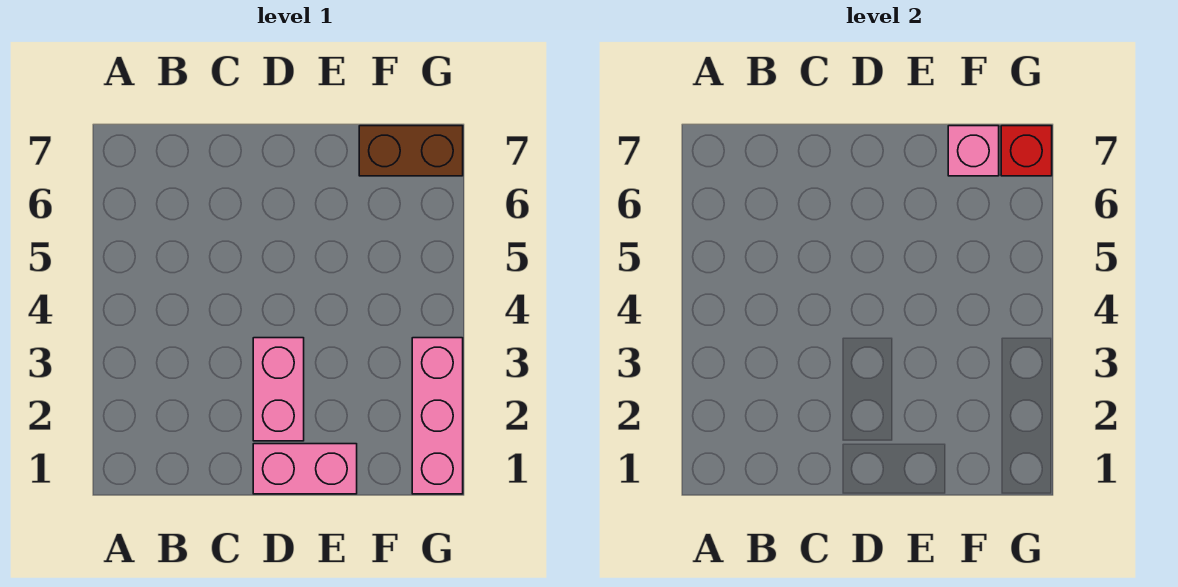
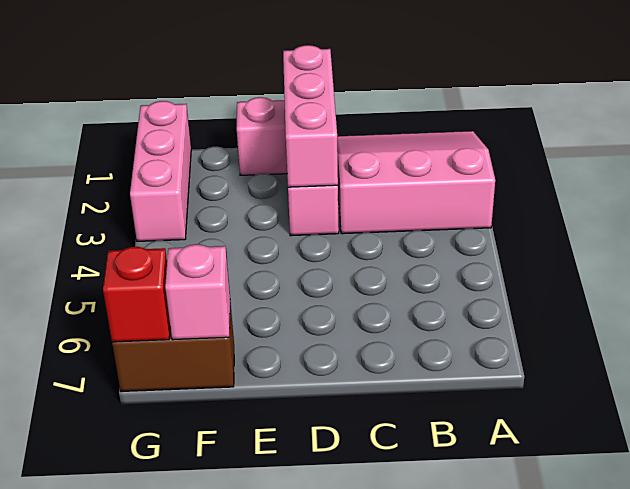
none -> pink slope A1:C3 level 1 top 3
none -> pink brick D1:D3 level 2

